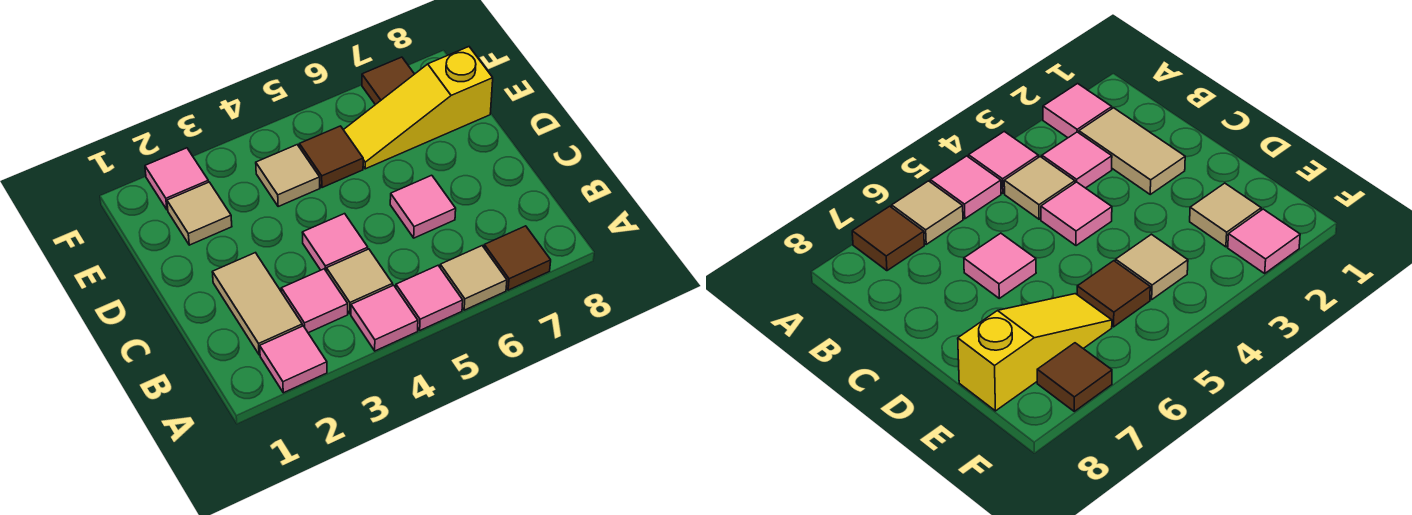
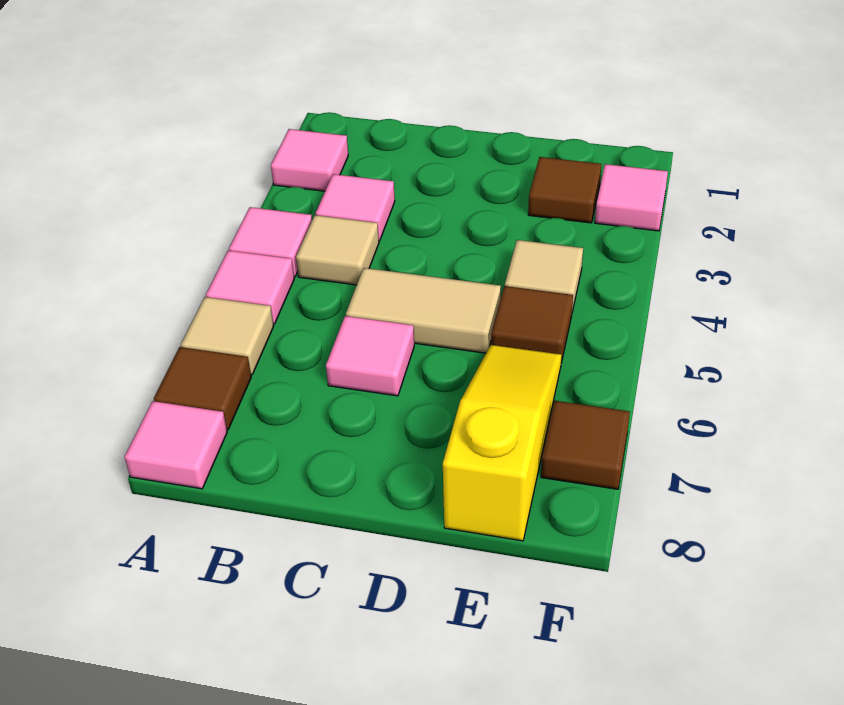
tan tile B2:C2 level 1 -> tan tile C5:D5 level 1
pink tile C4 level 1 -> pink tile A8 level 1
tan tile E2 level 1 -> brown tile E2 level 1

